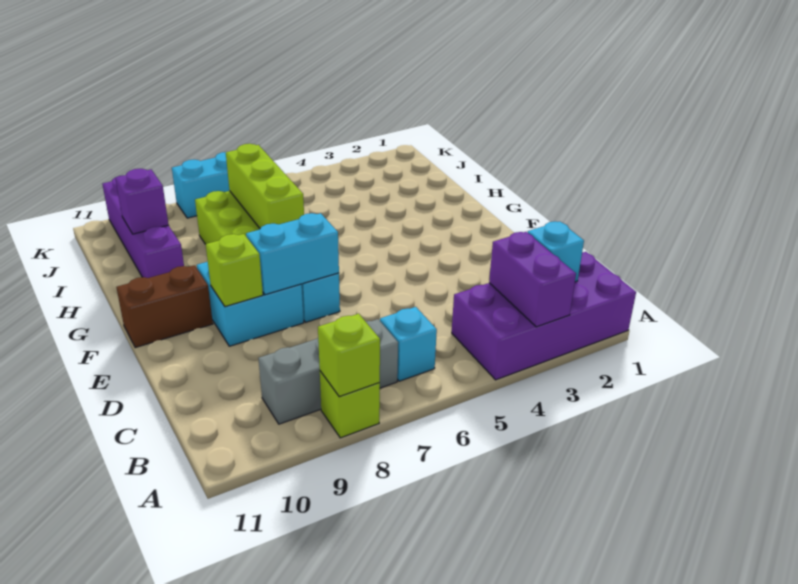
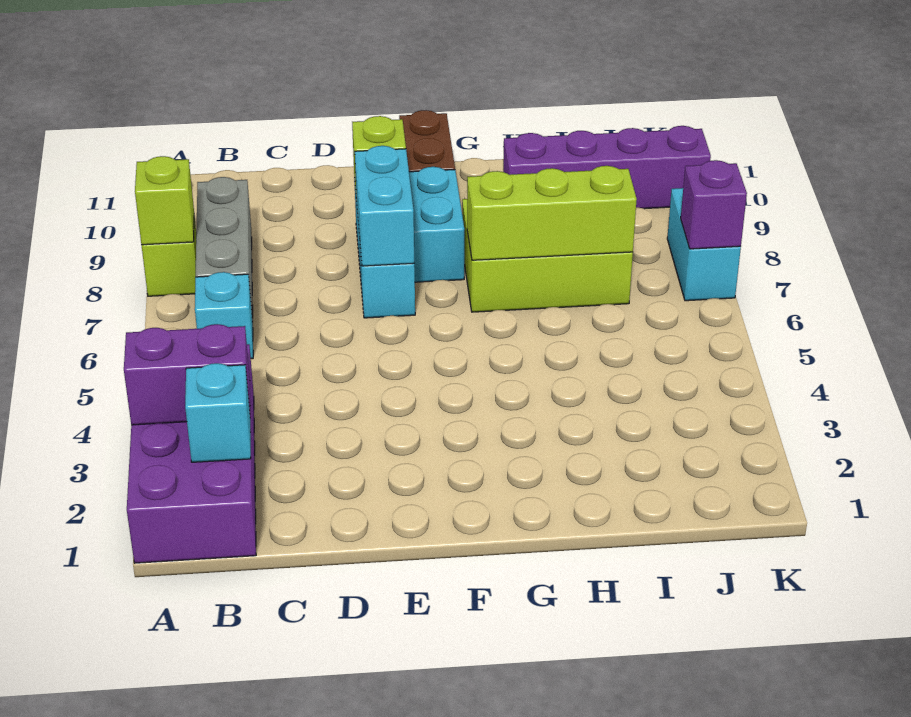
purple brick I10 level 2 -> purple brick K7 level 2

